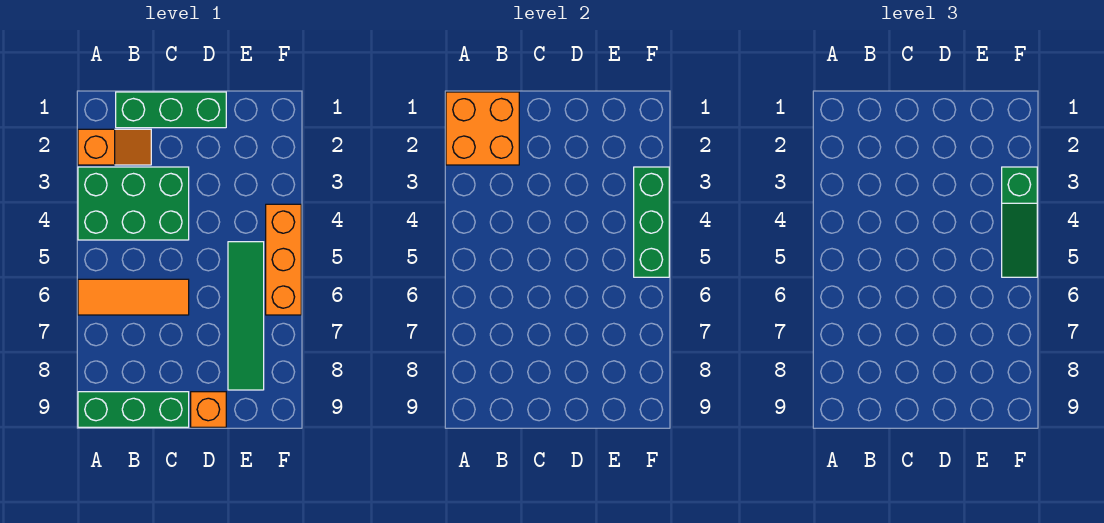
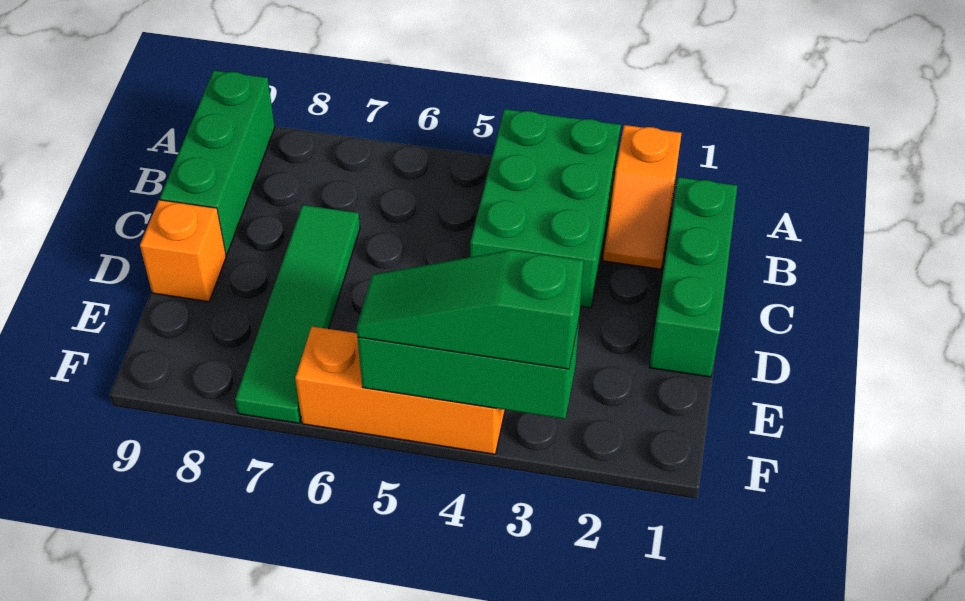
orange brick A1:B2 level 2 -> none
orange tile A6:C6 level 1 -> none
green tile E5:E8 level 1 -> green tile C7:F7 level 1

